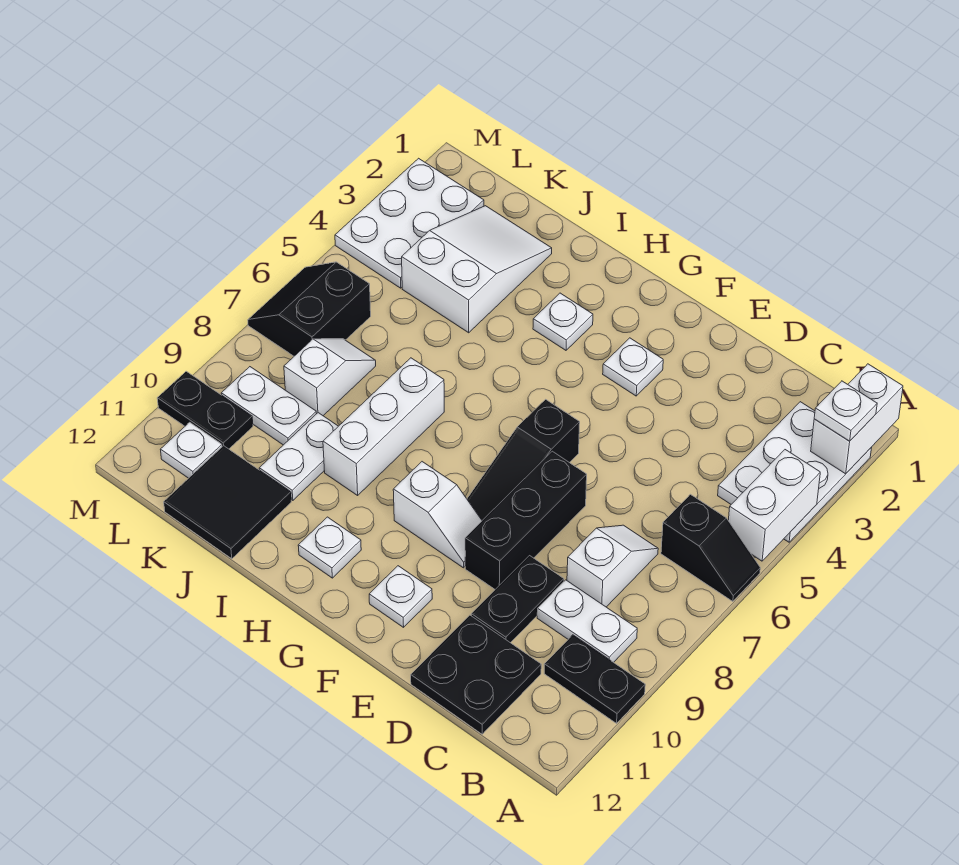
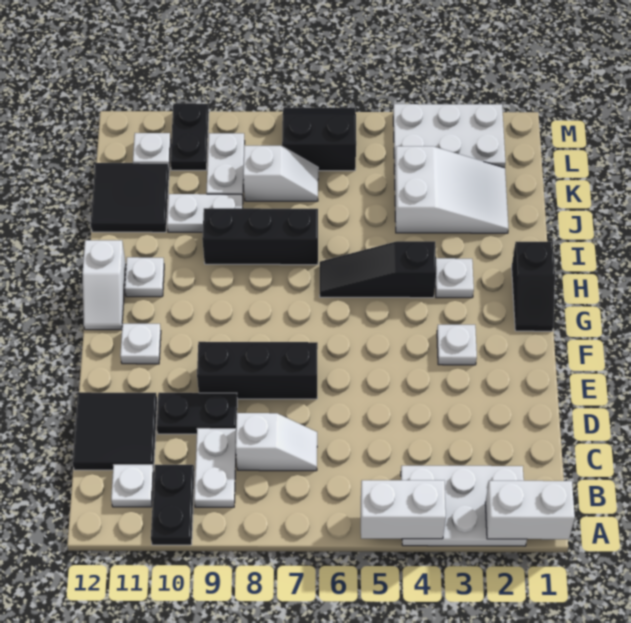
white plate A2 level 3 -> white plate B11 level 1
black slope A6:B6 level 1 top B -> black slope G1:H1 level 1 top H
black plate C11:D12 level 1 -> black tile C11:D12 level 1
black slope F6:F8 level 1 top 6 -> black slope H4:H6 level 1 top 4
white slope F9:G9 level 1 top G -> white slope G12:H12 level 1 top H
white brick I7:I9 level 1 -> black brick I7:I9 level 1

